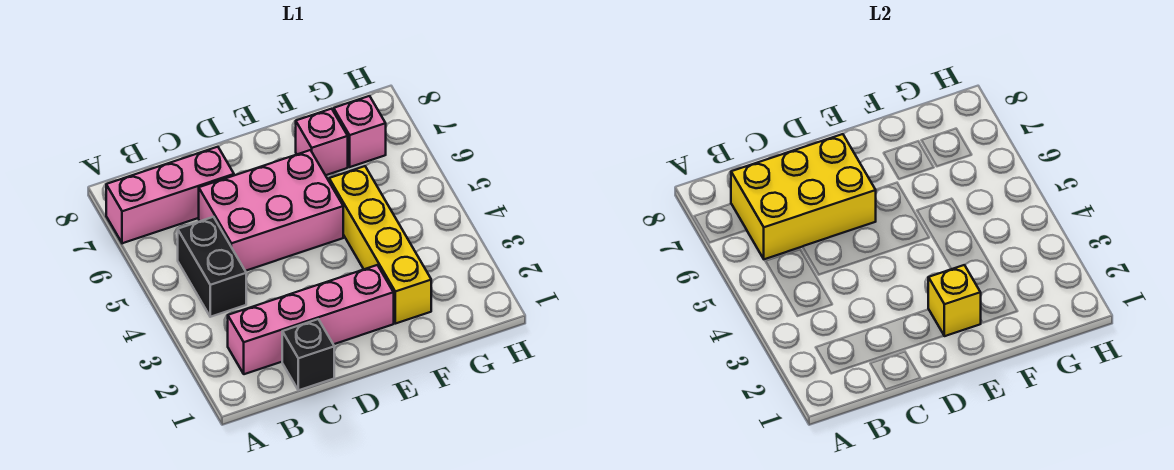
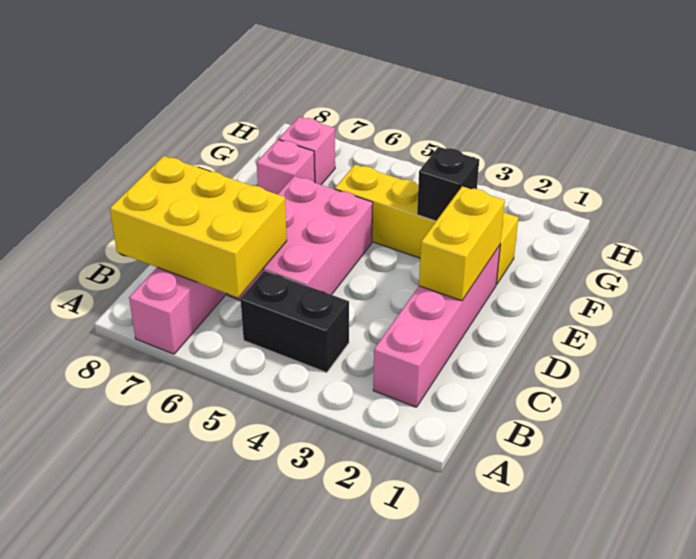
yellow brick B6:D7 level 2 -> yellow brick B6:C8 level 2
black brick C1 level 1 -> black brick F3 level 2
yellow brick E2 level 2 -> yellow brick D2:E2 level 2

